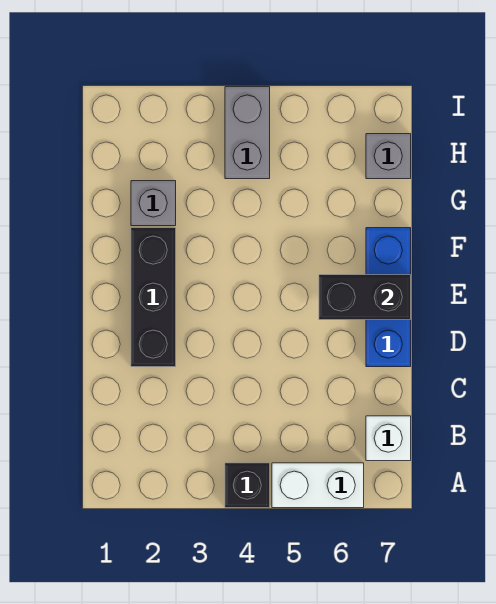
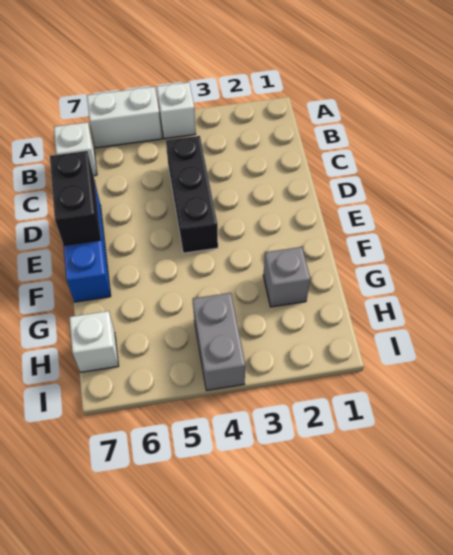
black brick A4 level 1 -> white brick A4 level 1
black brick D2:F2 level 1 -> black brick C4:E4 level 1
black brick E6:E7 level 2 -> black brick D7:E7 level 2
grey brick H7 level 1 -> white brick H7 level 1

